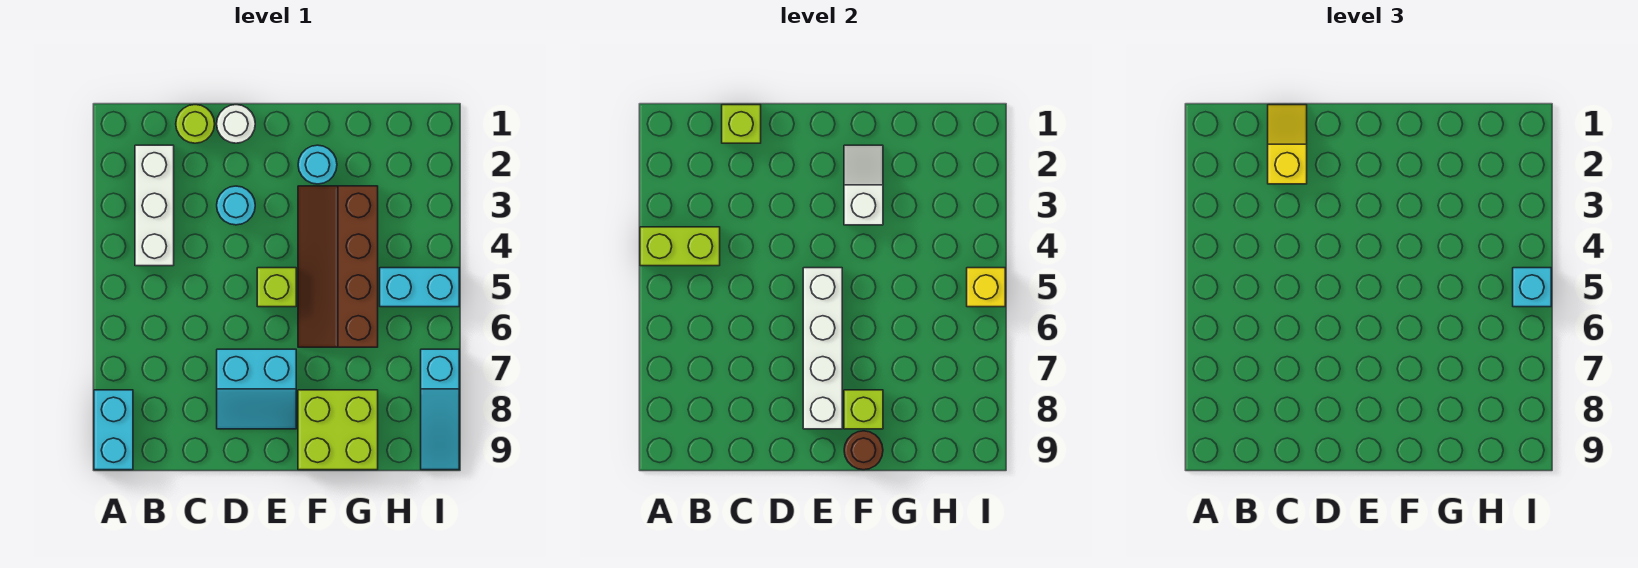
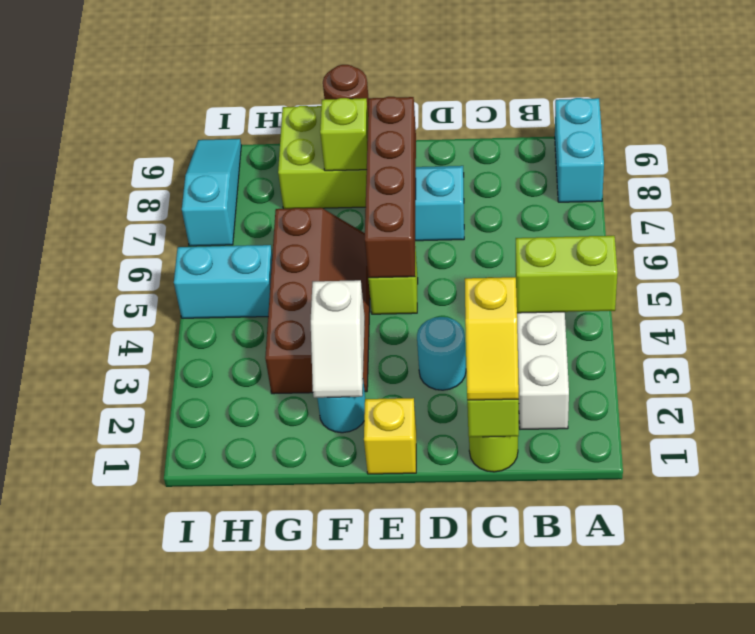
white round brick D1 level 1 -> none
white brick E5:E8 level 2 -> brown brick E5:E8 level 2
yellow brick I5 level 2 -> yellow brick E1 level 1
cyan brick I5 level 3 -> none

